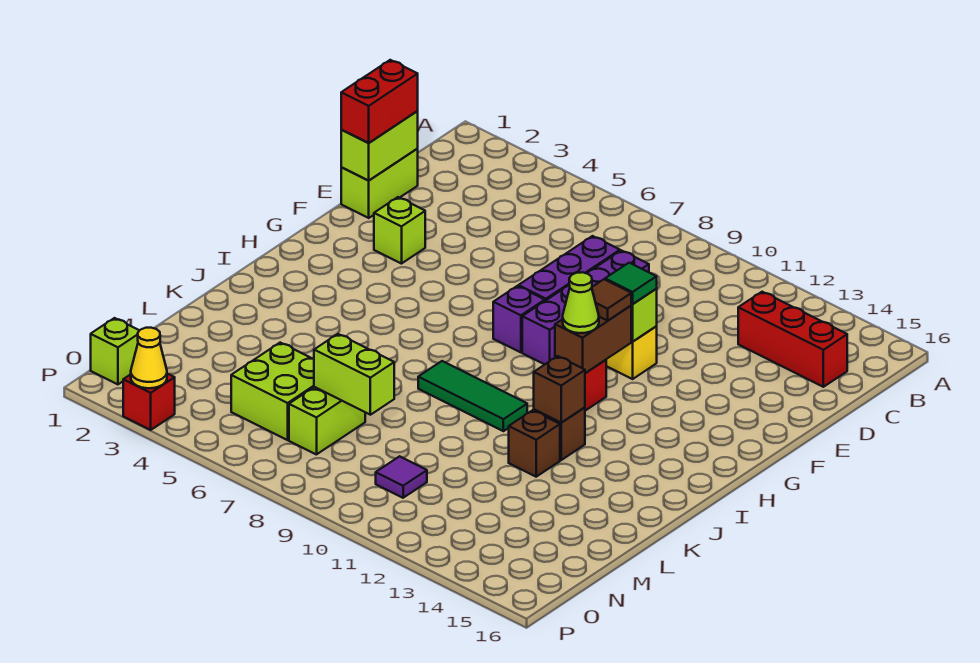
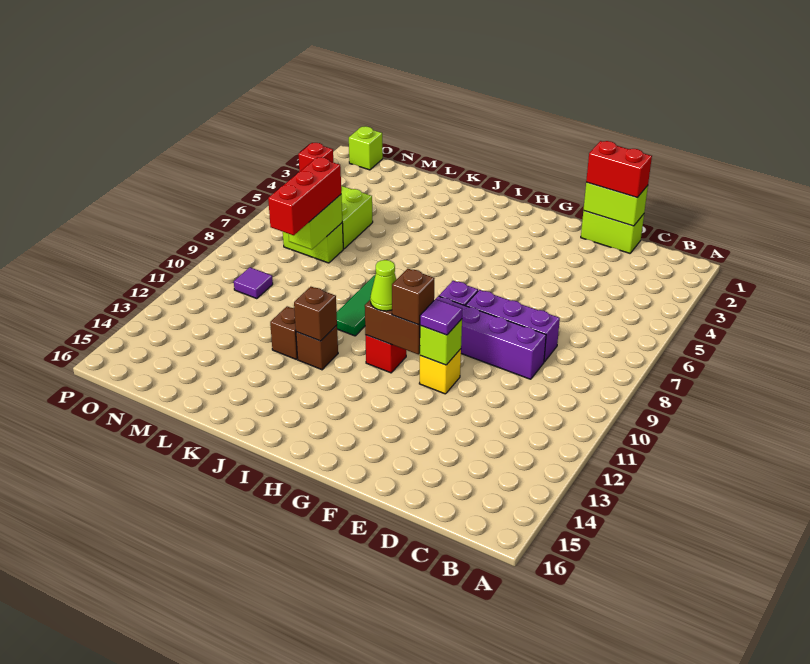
red brick C13:C15 level 1 -> red brick M7:M9 level 3
lime brick F3 level 1 -> none
green tile F11 level 3 -> purple tile F11 level 3
brown tile G11 level 3 -> brown brick G11 level 3
yellow cone P3 level 2 -> none

